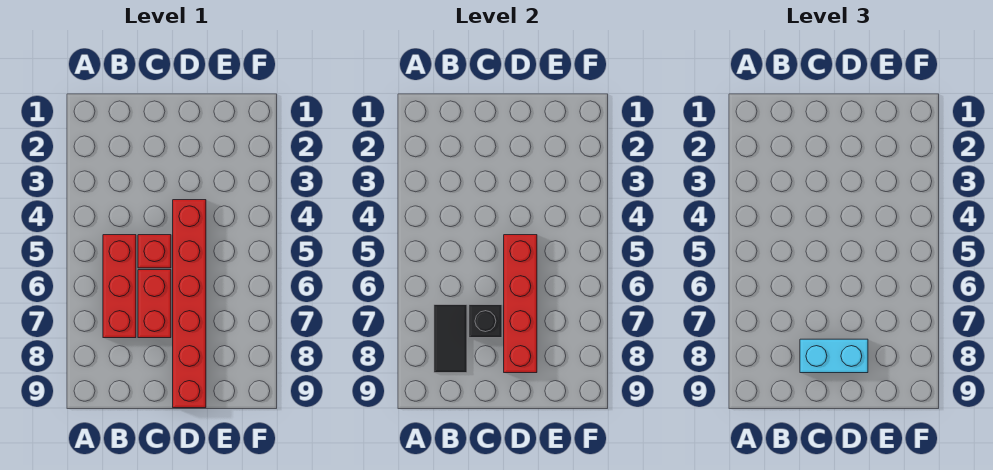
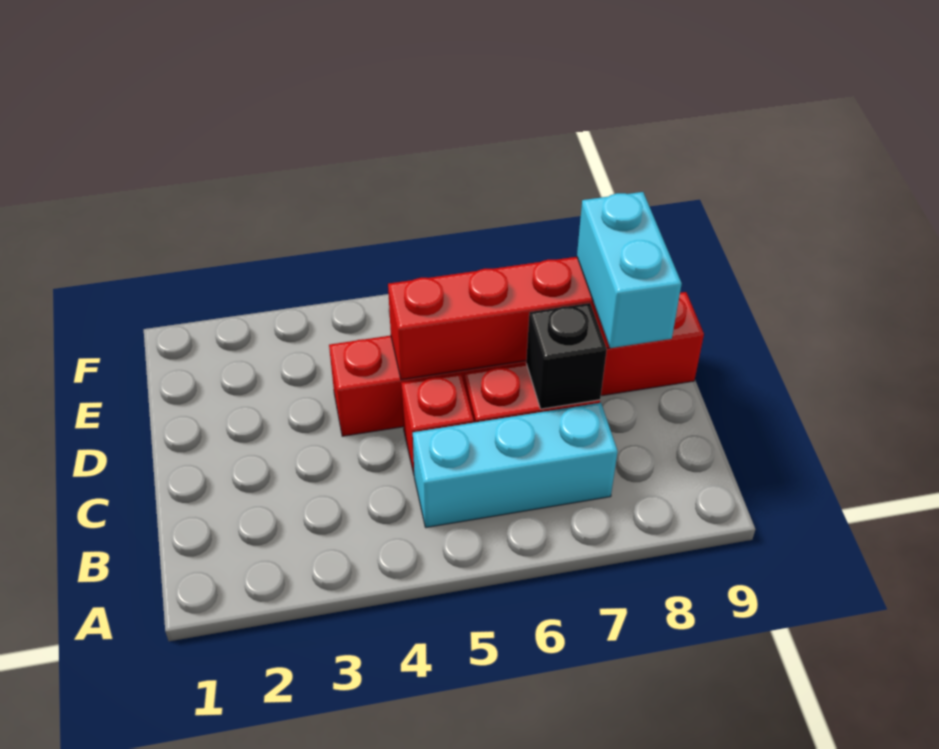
red brick B5:B7 level 1 -> cyan brick B5:B7 level 1
black tile B7:B8 level 2 -> none

